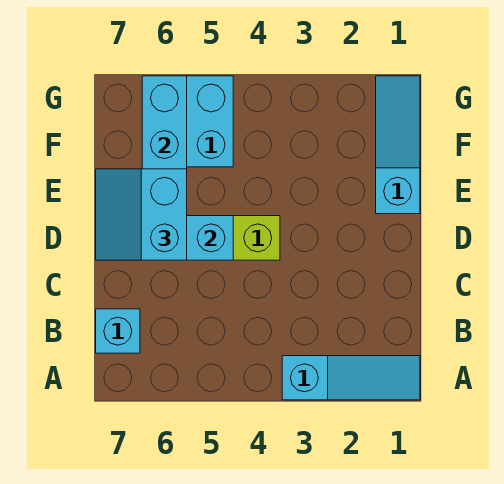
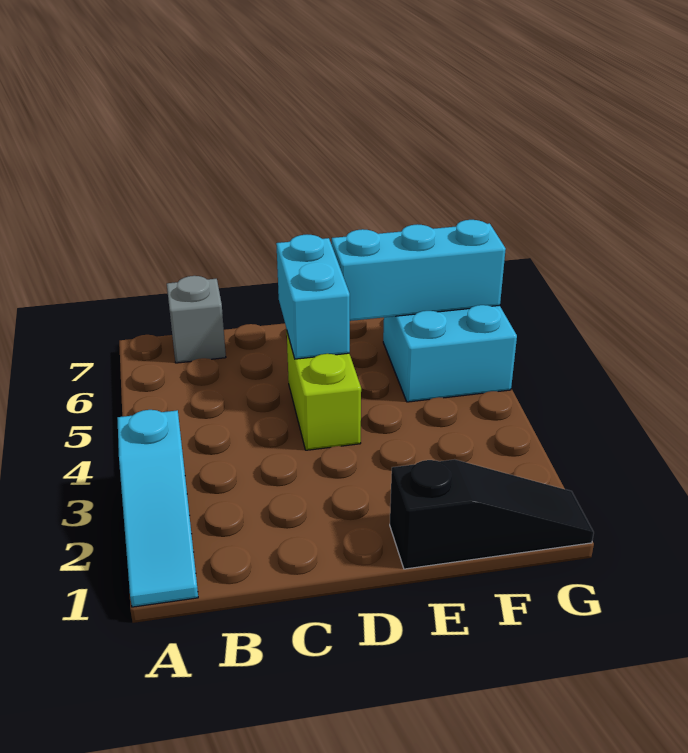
cyan brick B7 level 1 -> grey brick B7 level 1
cyan slope D6:E7 level 3 top 6 -> none
cyan slope E1:G1 level 1 top E -> black slope E1:G1 level 1 top E

